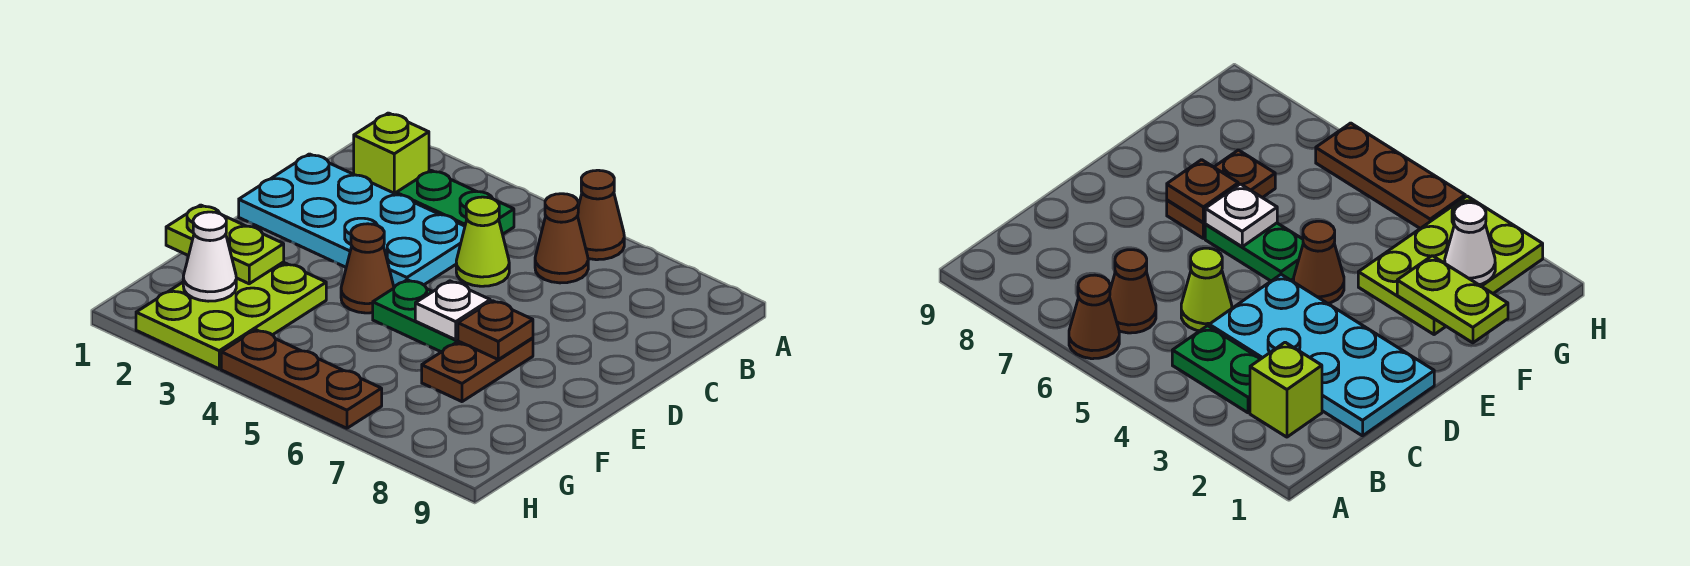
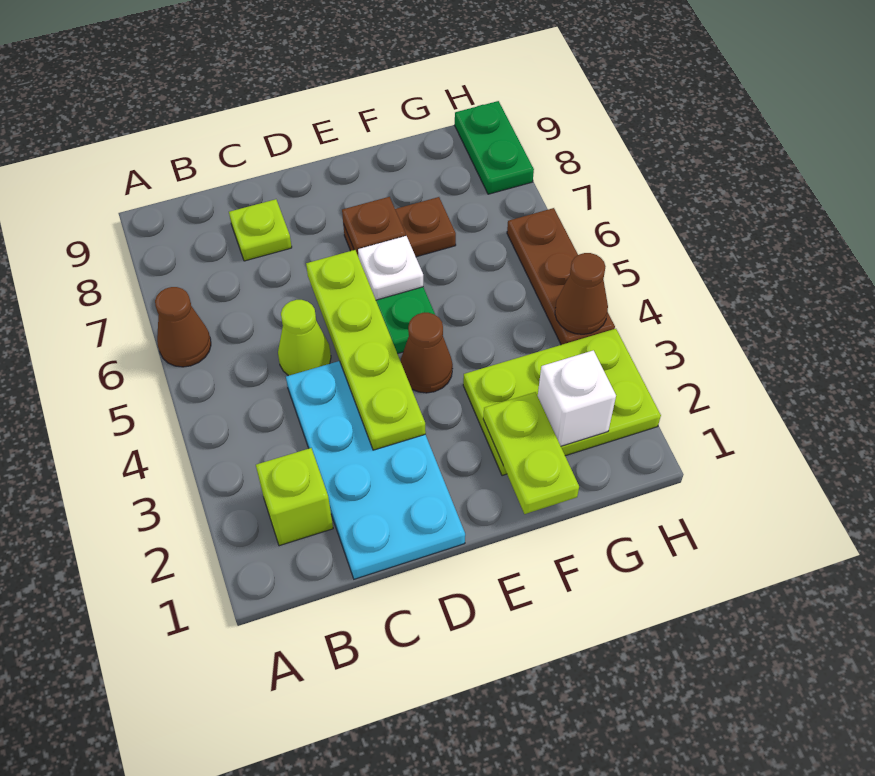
green plate B3:B4 level 1 -> green plate H8:H9 level 1
brown cone B6 level 1 -> brown cone H4 level 2
none -> lime plate C8 level 1
none -> lime plate D3:D6 level 2
white cone G2 level 2 -> white brick G2 level 2

